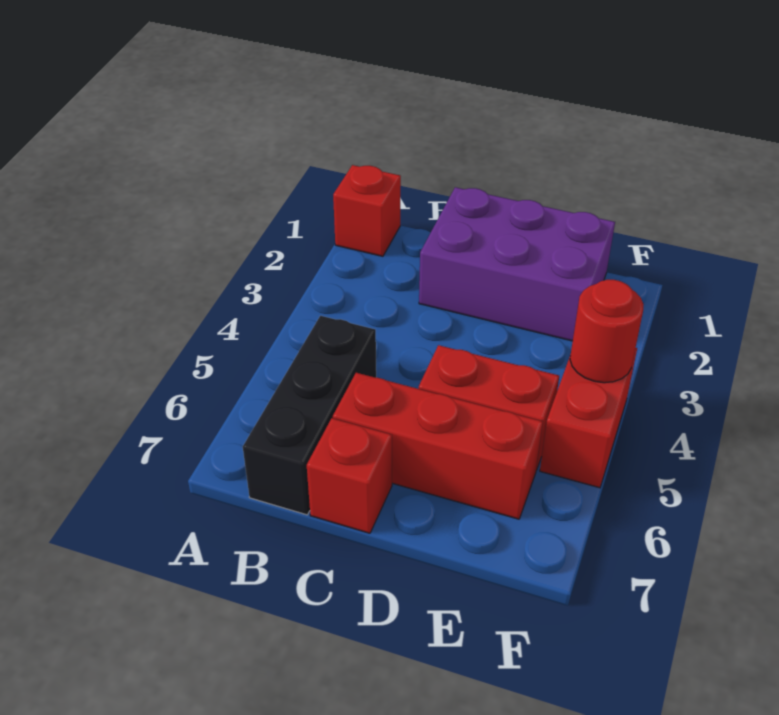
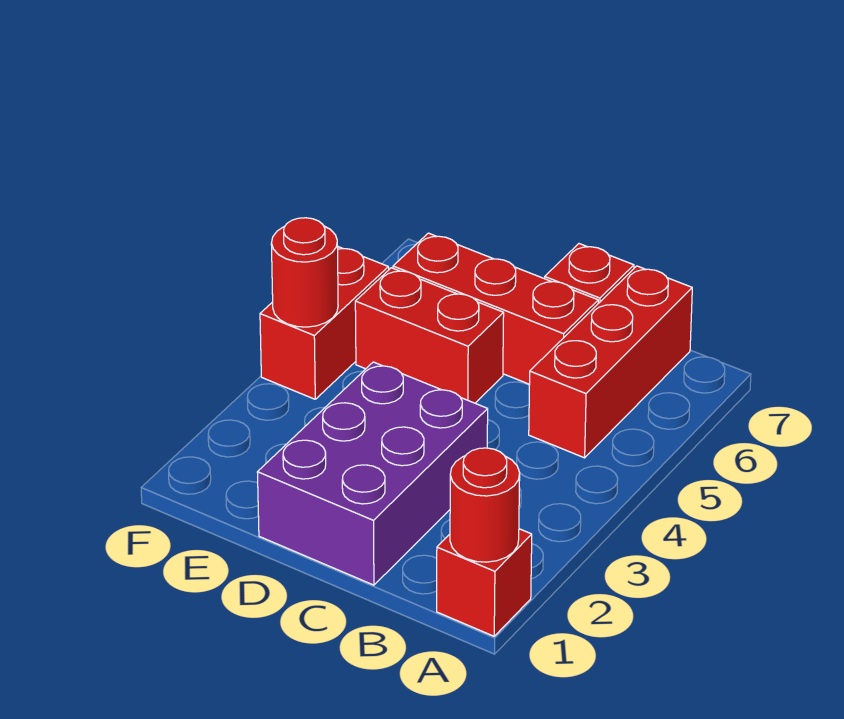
none -> red round brick A1 level 2
black brick B5:B7 level 1 -> red brick B5:B7 level 1
purple brick C1:E2 level 1 -> purple brick C1:D3 level 1

